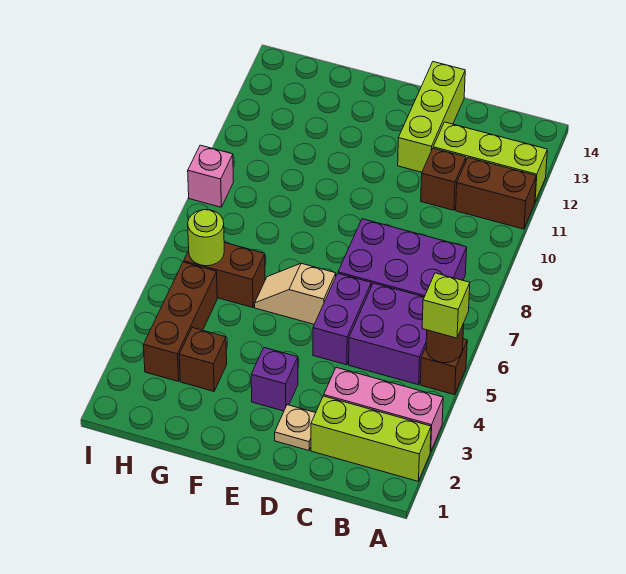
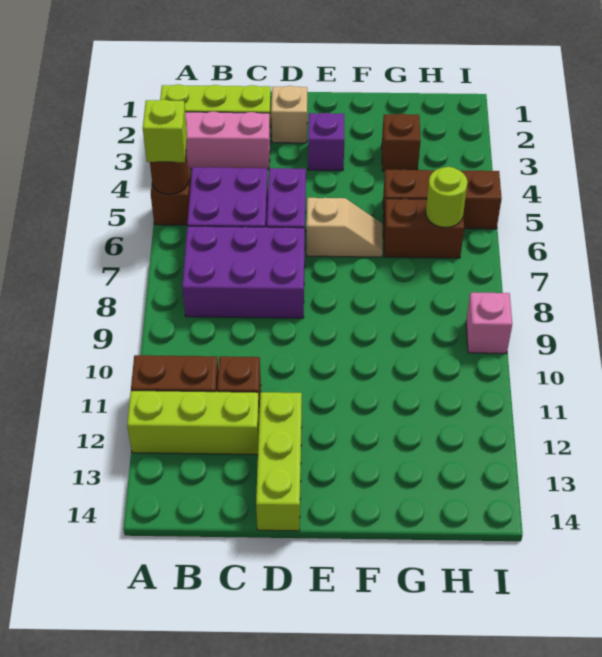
tan plate D2 level 1 -> tan brick D2 level 1
brown brick H3:H5 level 1 -> brown brick G5:I5 level 1

